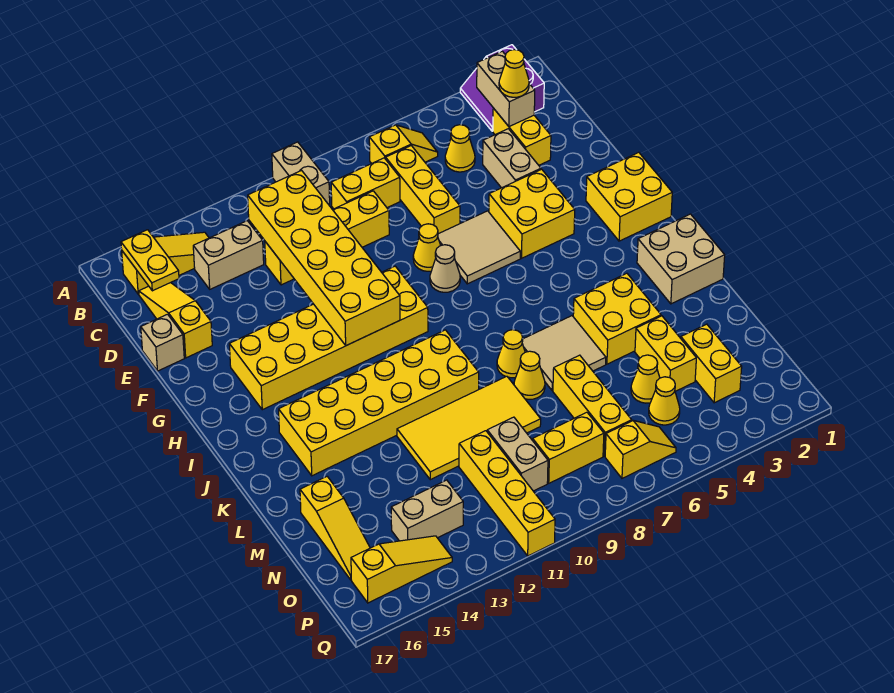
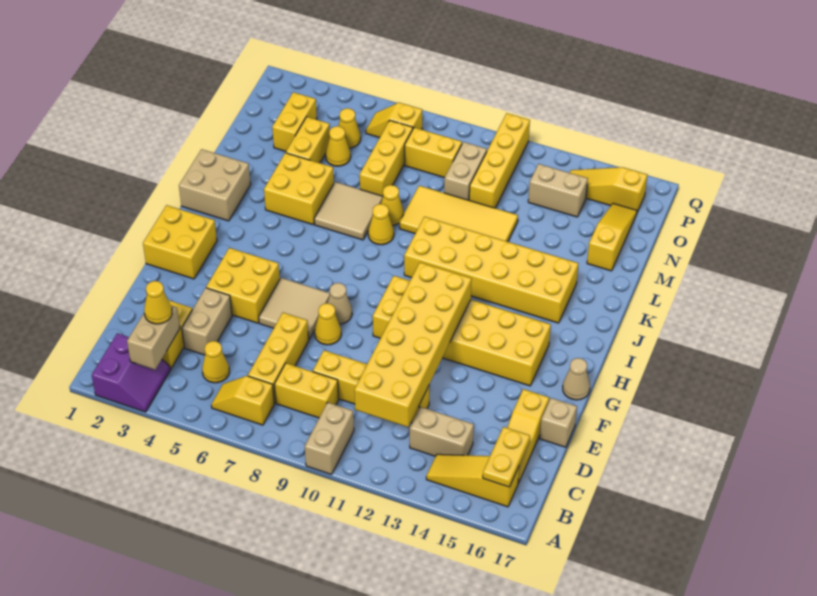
none -> tan cone G17 level 1

